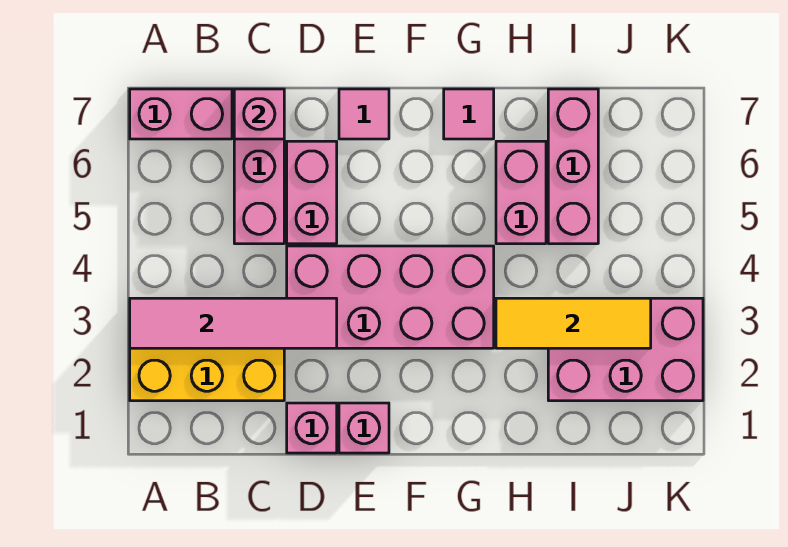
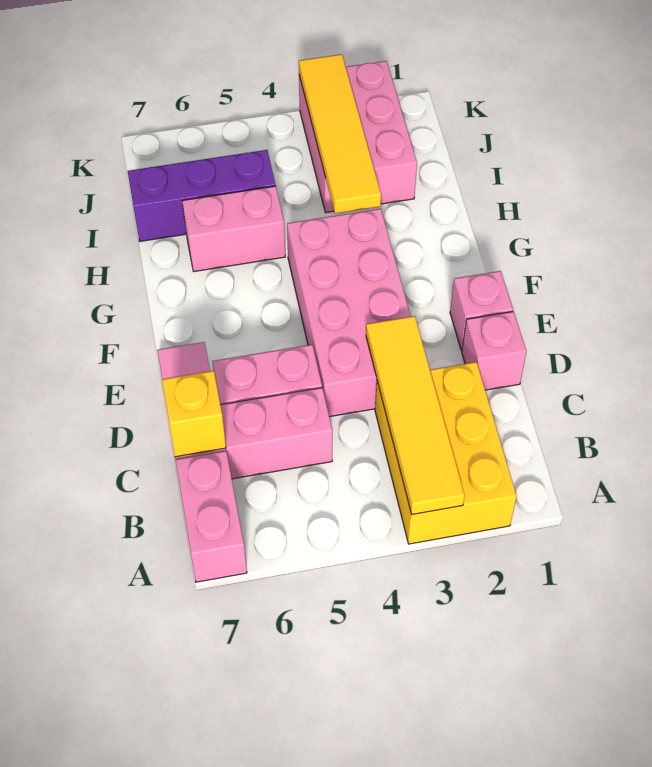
pink tile A3:D3 level 2 -> yellow tile A3:D3 level 2
pink brick C7 level 2 -> yellow brick C7 level 2
pink tile G7 level 1 -> none
yellow tile H3:J3 level 2 -> yellow tile H3:K3 level 2
pink brick I5:I7 level 1 -> purple brick I5:I7 level 1

